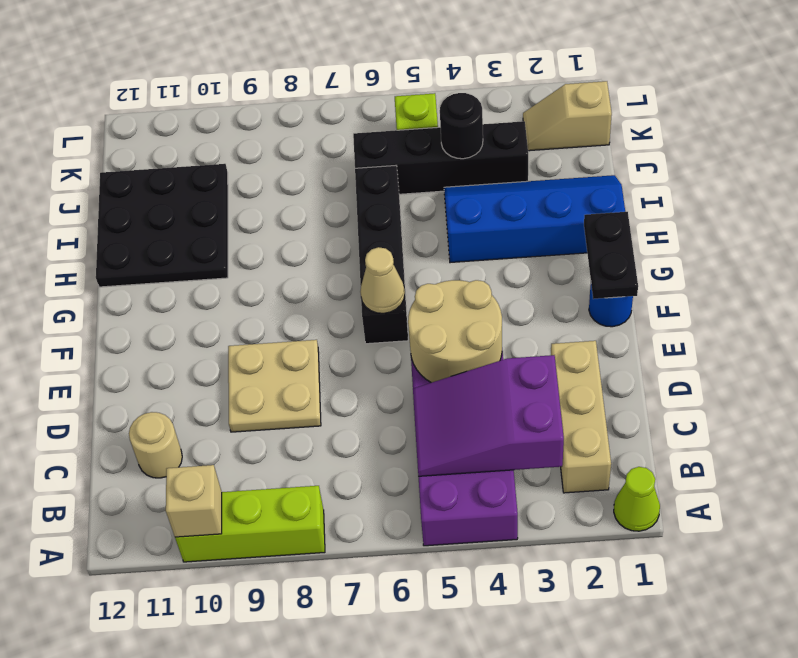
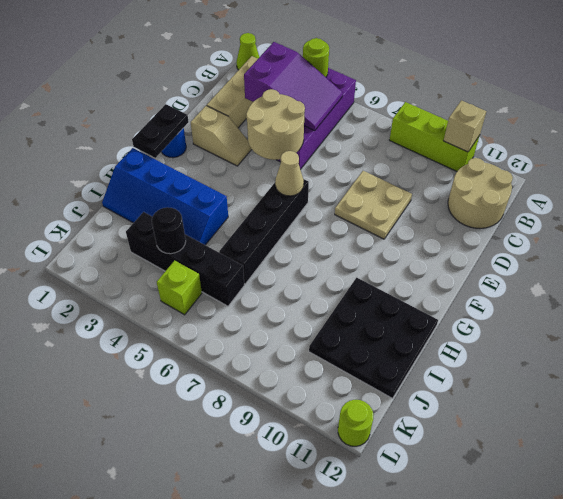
none -> lime round brick A4 level 2
tan round brick C11 level 1 -> tan round brick B11:C12 level 1
tan slope K1:K2 level 1 top 1 -> tan slope E2:E3 level 1 top 2
none -> lime round brick L12 level 1

